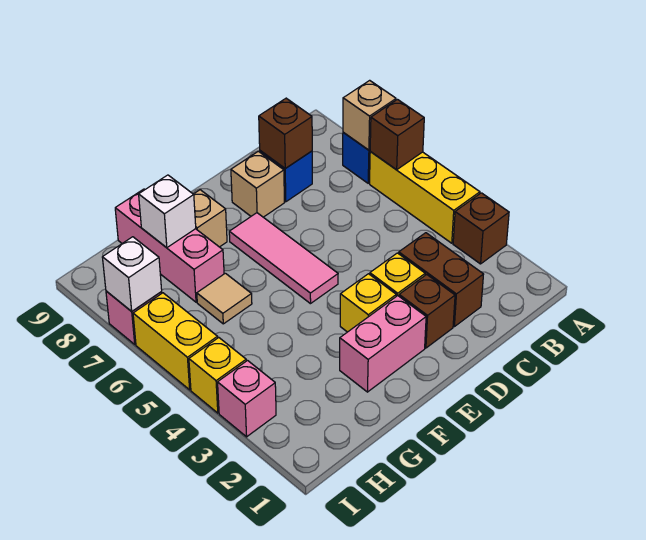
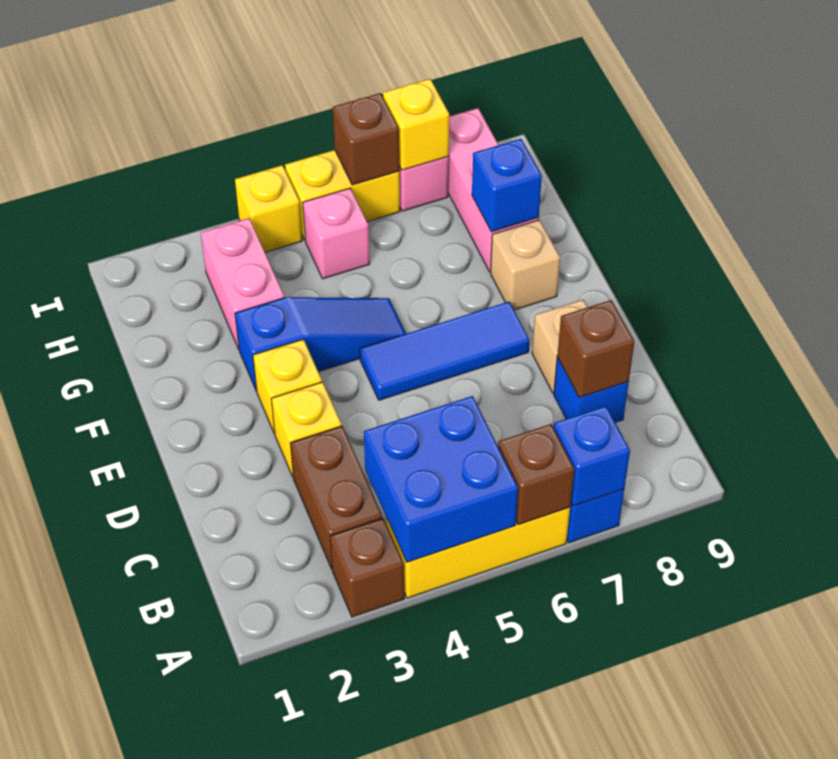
none -> blue brick A4:B5 level 2
tan brick A7 level 2 -> blue brick A7 level 2
brown brick C2:C3 level 1 -> brown brick B3:C3 level 1
brown brick D2 level 1 -> brown brick I6 level 2
pink brick E2:F2 level 1 -> pink brick G3:H3 level 1
pink tile E5:E7 level 1 -> blue tile E5:E7 level 1
none -> blue slope F3:F5 level 1 top 3
tan tile G6 level 1 -> none
pink brick G7:G9 level 1 -> pink brick G8:I8 level 1
white brick G8 level 2 -> blue brick G8 level 2
pink brick I3 level 1 -> pink brick H5 level 1
white brick I7 level 2 -> yellow brick I7 level 2

